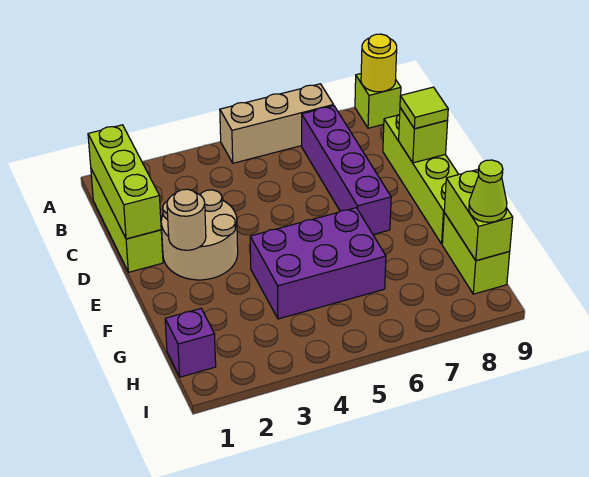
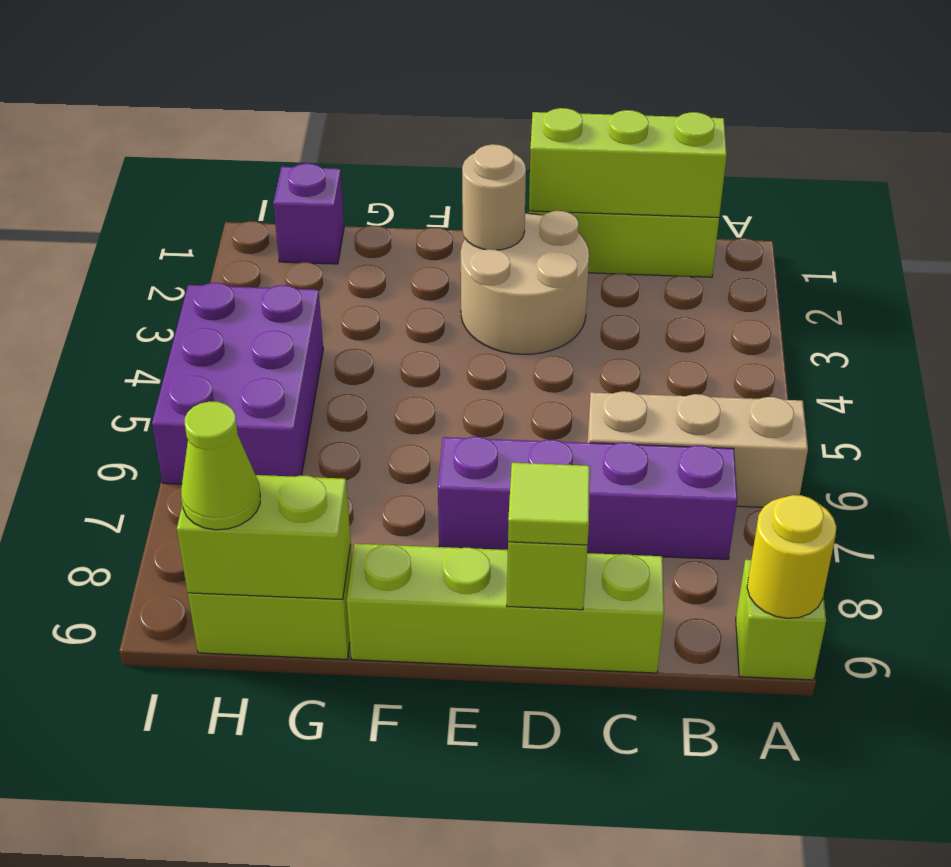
tan brick A5:A7 level 1 -> tan brick A6:C6 level 1
purple brick F4:G6 level 1 -> purple brick H4:I6 level 1

